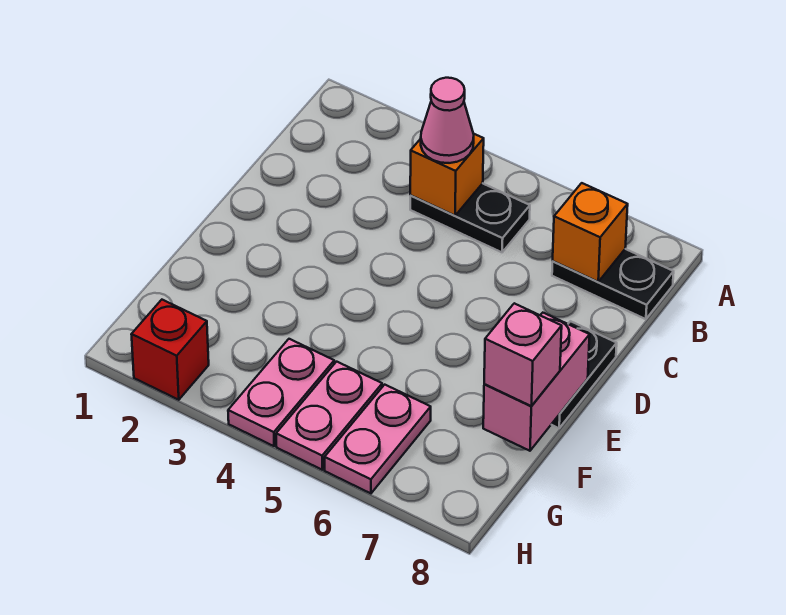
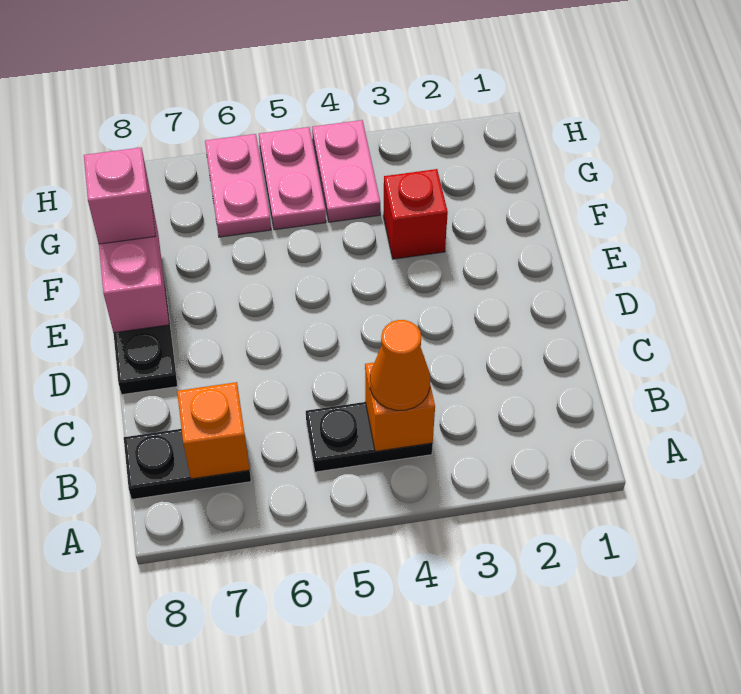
pink cone B4 level 3 -> orange cone B4 level 3
red brick H2 level 1 -> red brick F3 level 1

